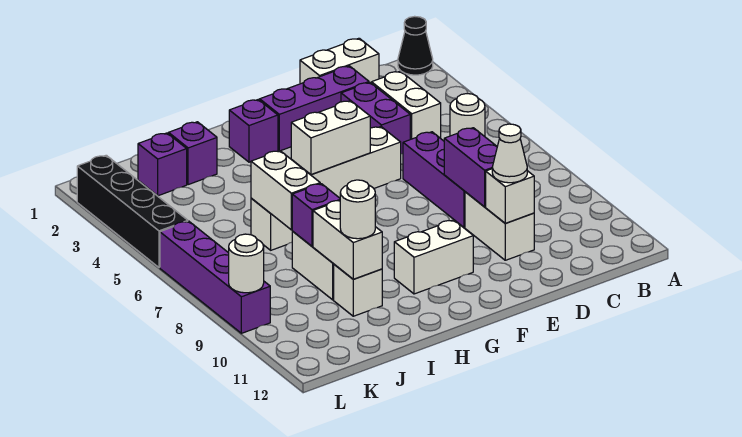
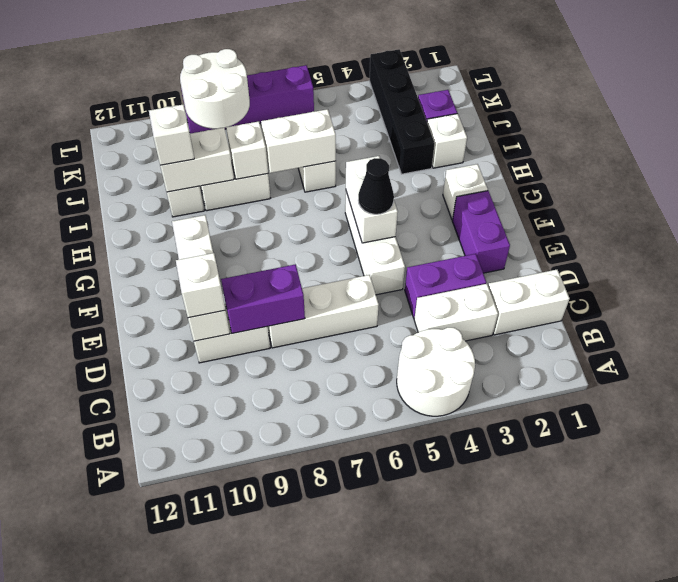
black cone A1 level 1 -> black cone F5 level 3
white round brick B5 level 1 -> white round brick A4:B5 level 1
white brick C1:D1 level 1 -> white brick C1:C2 level 1
purple brick D2:F2 level 1 -> purple brick E2:F2 level 1
purple brick D6:D8 level 1 -> white brick D6:D8 level 1
white cone D10 level 3 -> white brick D10 level 3
purple brick G2 level 1 -> white brick G2 level 1
purple brick I2 level 1 -> white brick I2 level 1
purple brick I8 level 2 -> white brick I8 level 2
white round brick I10 level 3 -> white brick I10 level 3
black brick L2:L5 level 1 -> black brick I3:L3 level 1
white round brick L9 level 2 -> white round brick K8:L9 level 2

